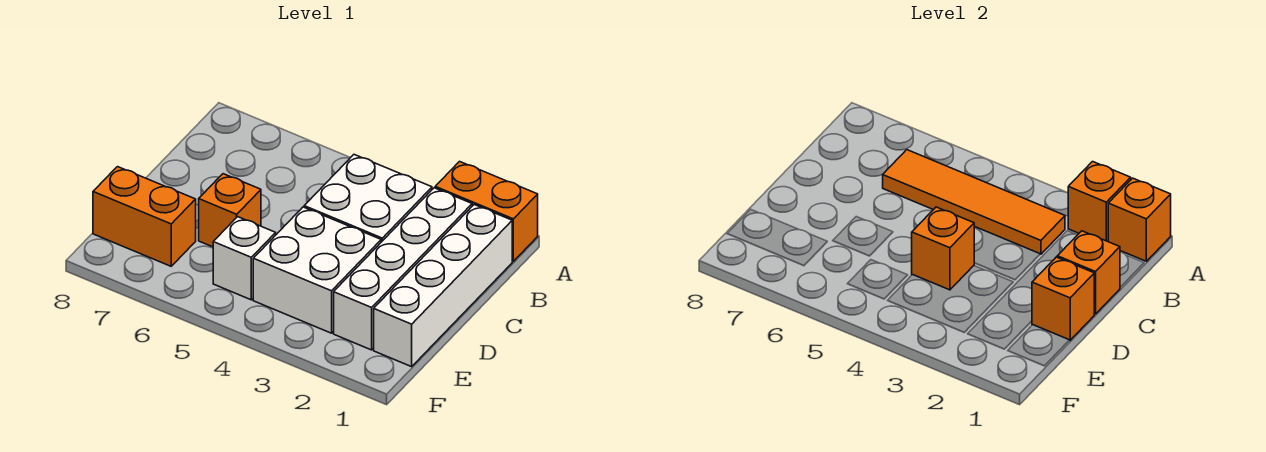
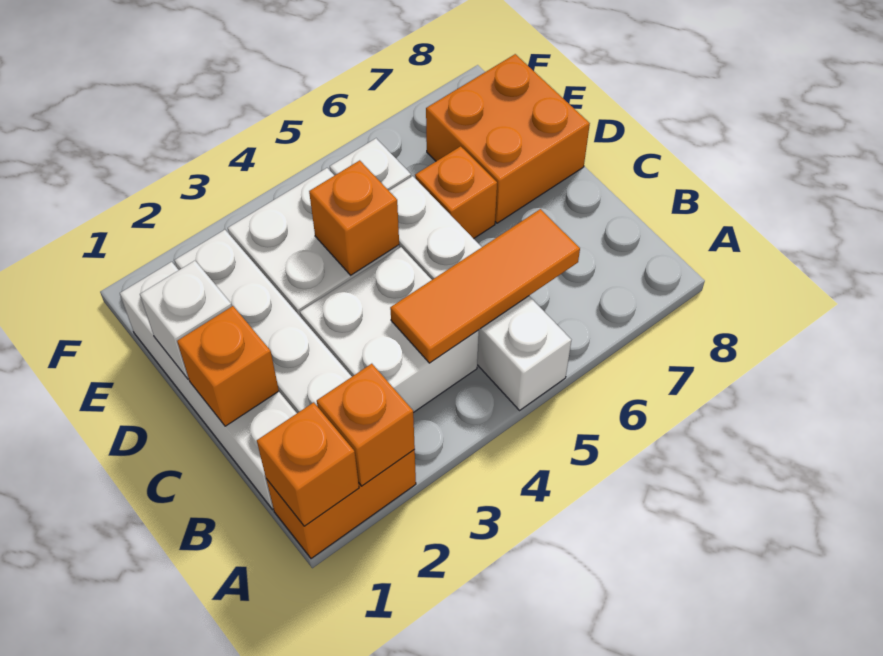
none -> white brick A5:D5 level 1
orange tile B3:B6 level 2 -> orange tile B4:B6 level 2
orange brick D1 level 2 -> white brick D1 level 2
orange brick E7:E8 level 1 -> orange brick D7:E8 level 1

